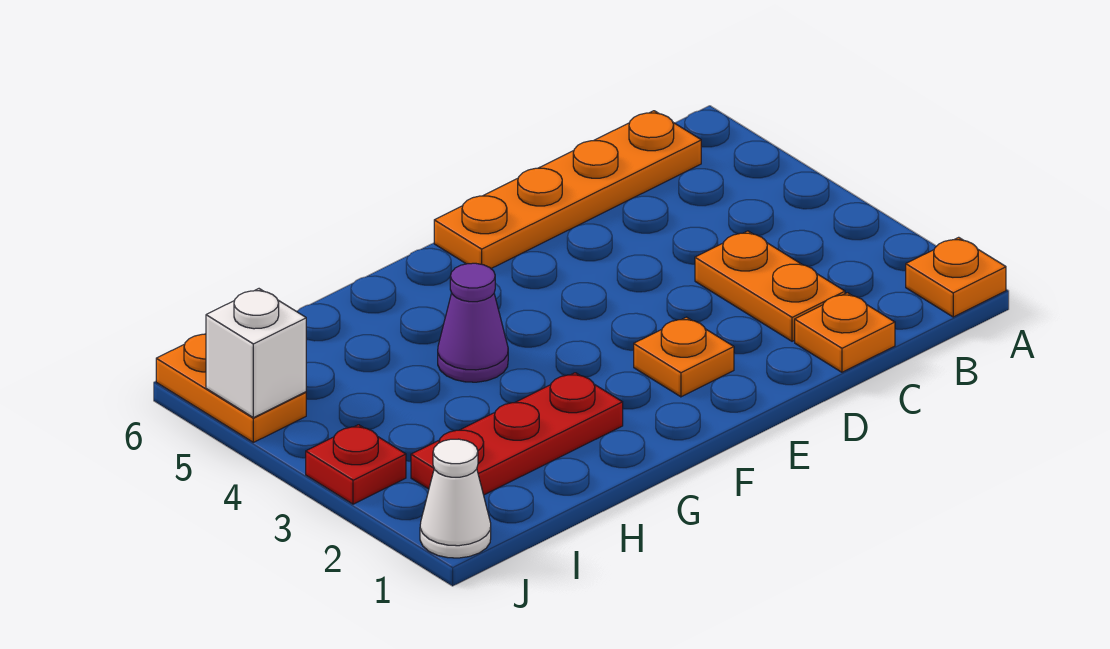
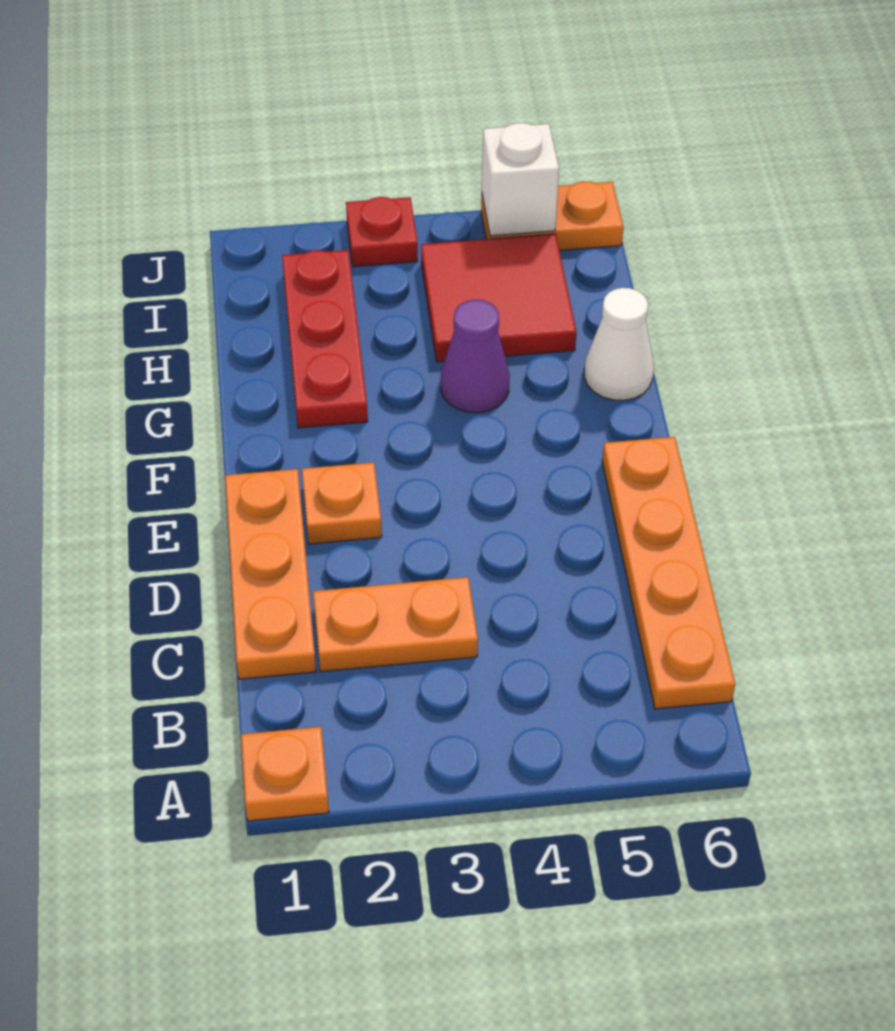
orange plate C1 level 1 -> orange plate C1:E1 level 1
none -> red tile H4:I5 level 1
white cone J1 level 1 -> white cone G6 level 1

